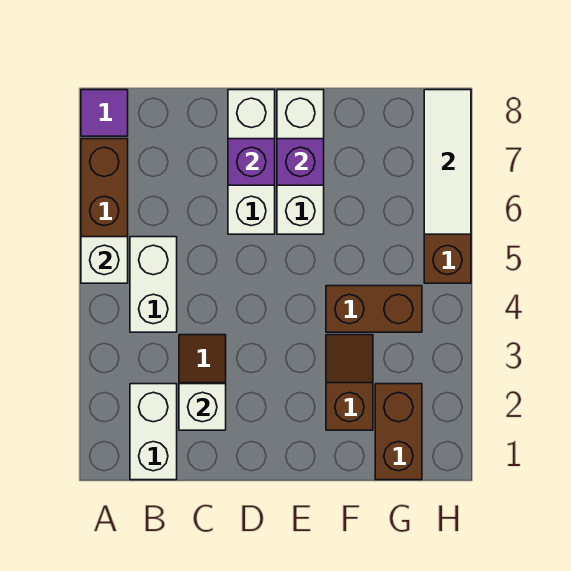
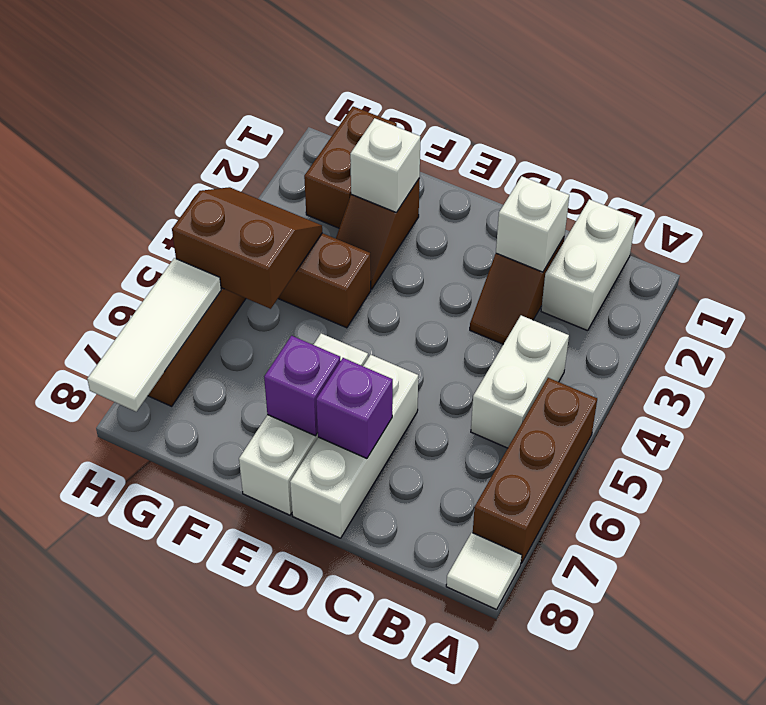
white brick A5 level 2 -> white brick F2 level 2
purple tile A8 level 1 -> white tile A8 level 1
none -> brown slope G4:H5 level 2 top 5

